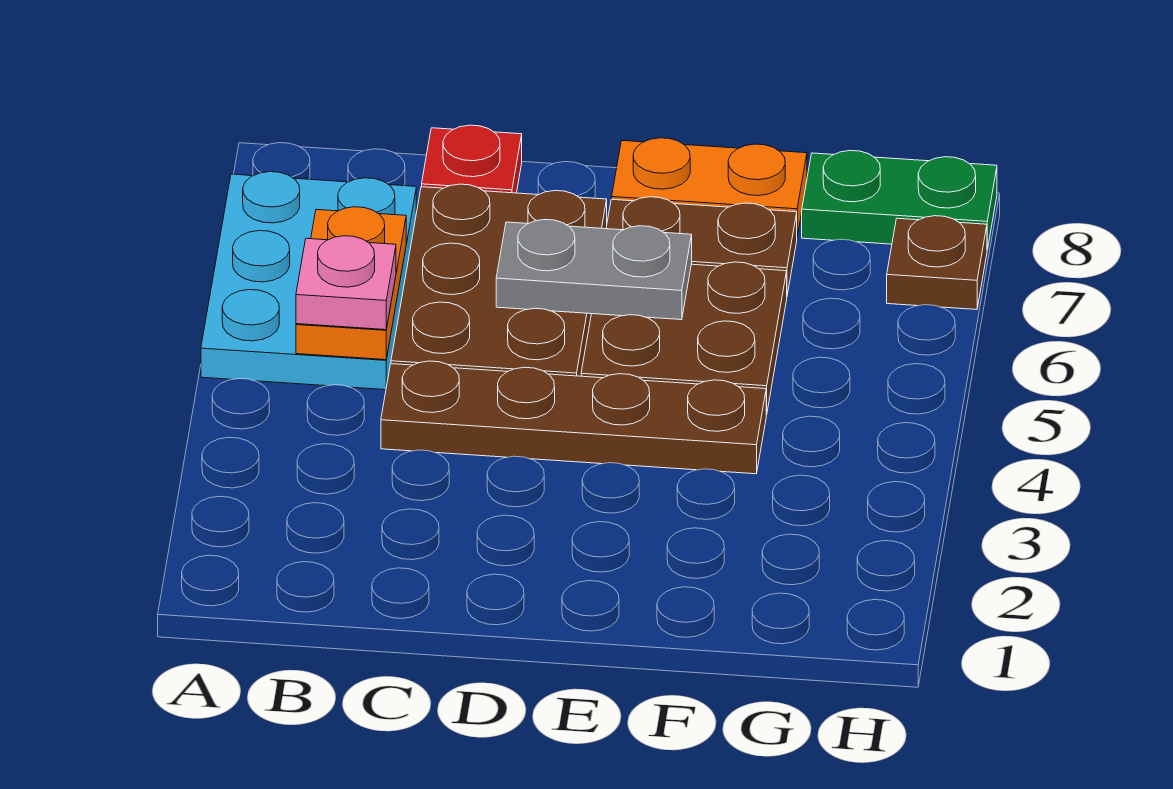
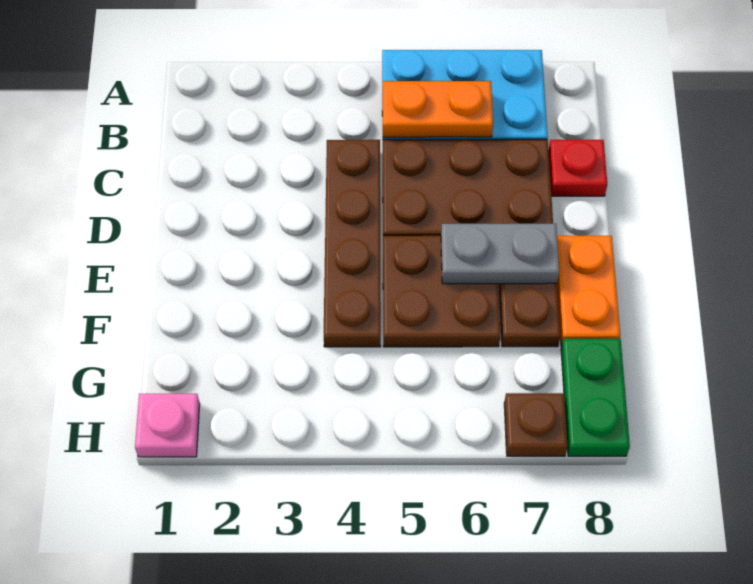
pink plate B5 level 3 -> pink plate H1 level 1
grey plate D6:E6 level 2 -> grey plate E6:E7 level 2

